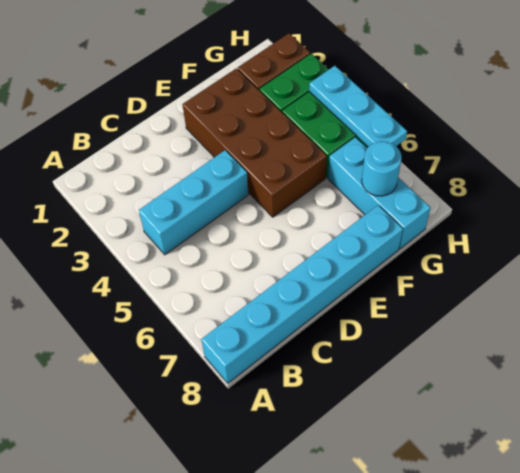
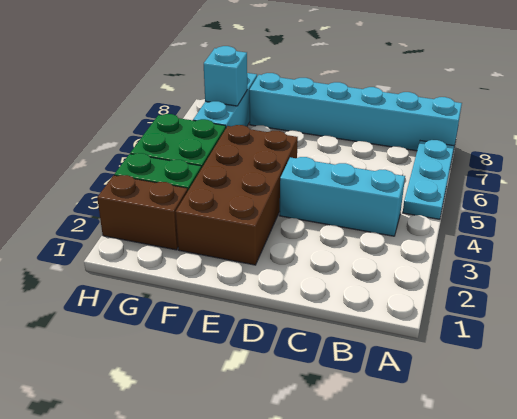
cyan round brick G7 level 2 -> cyan brick G7 level 2
cyan plate H4:H6 level 2 -> cyan plate A5:A7 level 1

